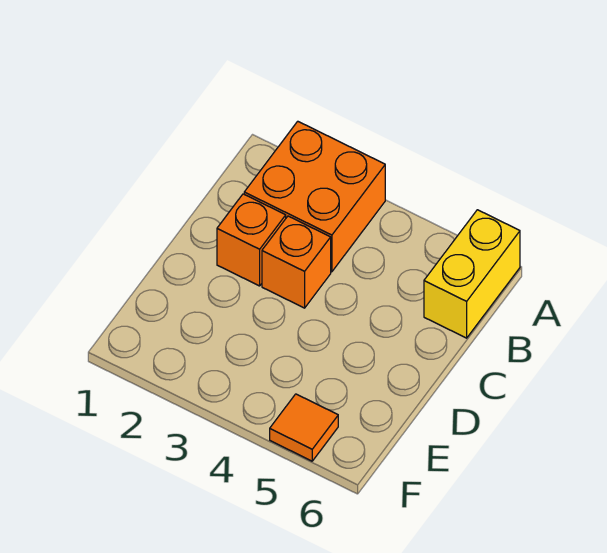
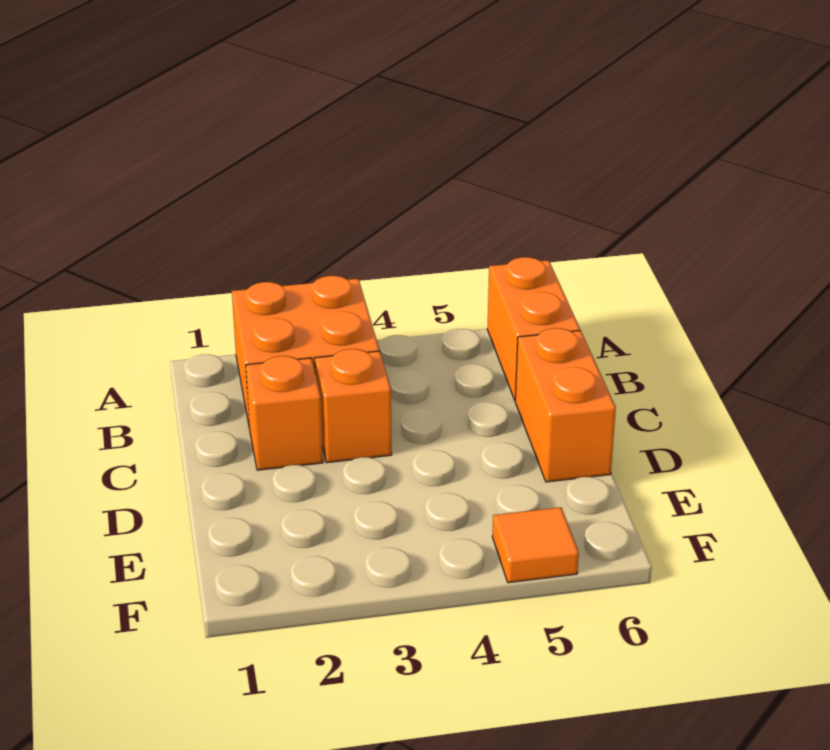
yellow brick A6:B6 level 1 -> orange brick A6:B6 level 1
none -> orange brick C6:D6 level 1

